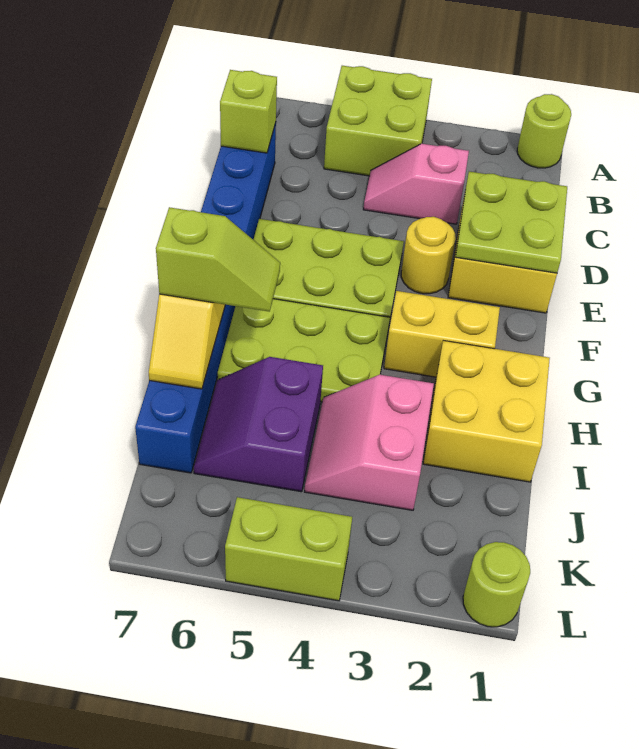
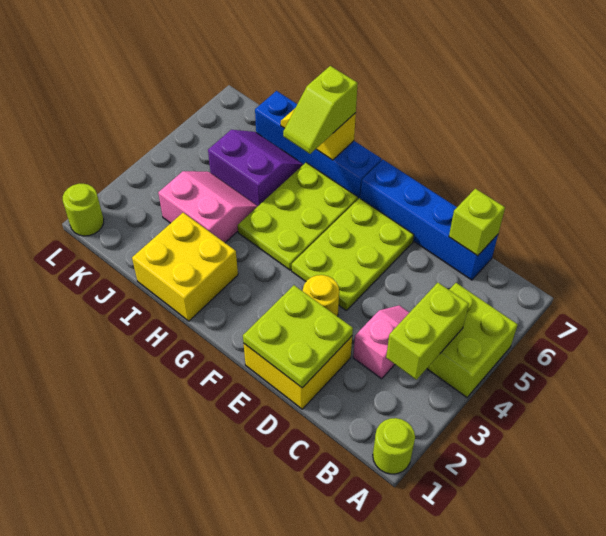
yellow brick G2:G3 level 1 -> none
lime brick L4:L5 level 1 -> lime brick B3:B4 level 2

